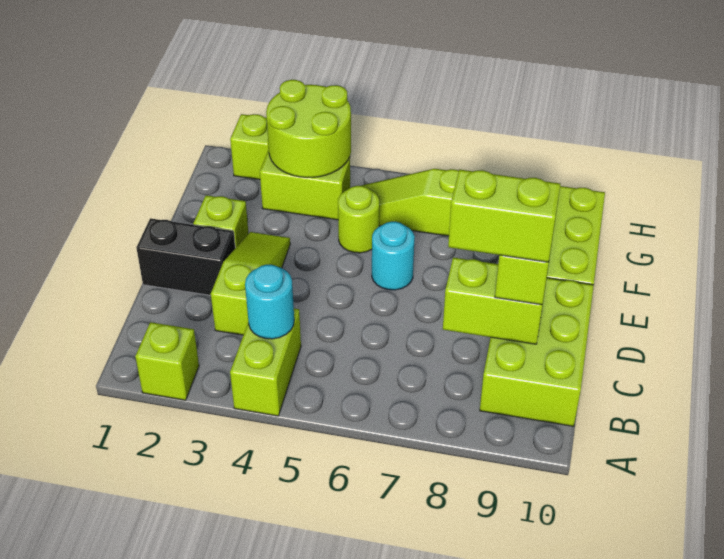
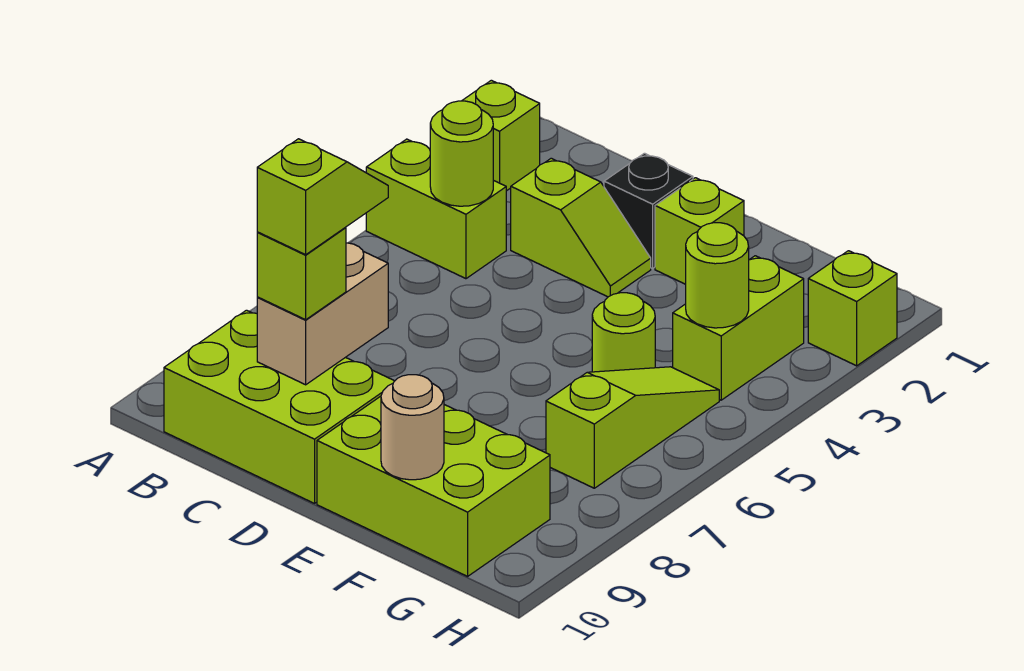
cyan round brick B4 level 2 -> lime round brick B4 level 2
lime slope C3:E3 level 1 top C -> lime slope C3:D3 level 1 top C
lime brick C8:C9 level 2 -> tan brick C8:C9 level 2
lime brick C8:C9 level 4 -> lime slope C8:C9 level 4 top 9
black brick D1:D2 level 1 -> black brick D2 level 1
cyan round brick E6 level 1 -> none
none -> tan round brick F10 level 2
lime round brick G3:H4 level 2 -> lime round brick G4 level 2

